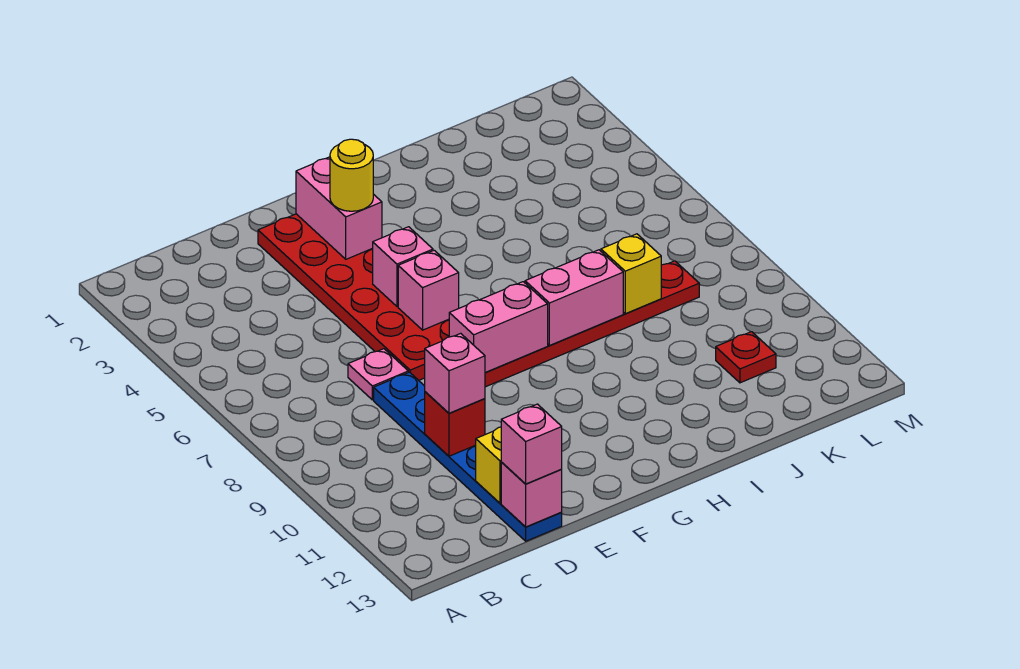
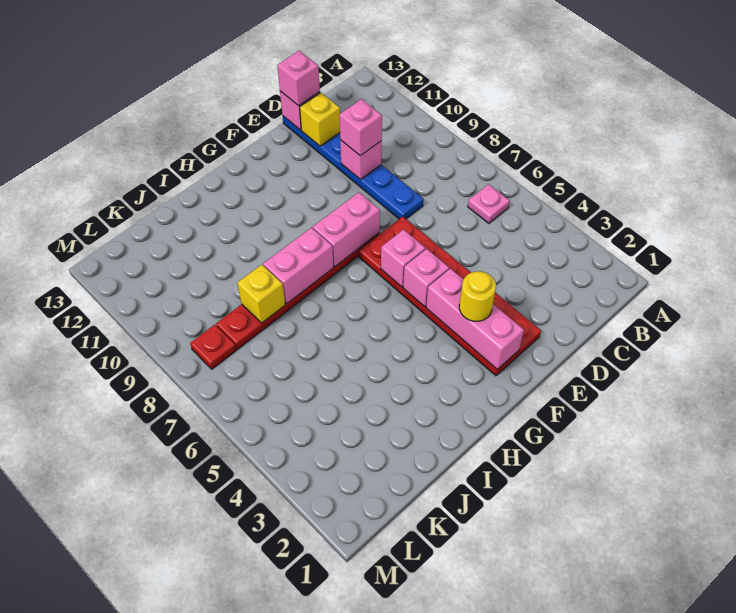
pink plate D7 level 1 -> pink plate B6 level 1
red brick D10 level 2 -> pink brick D10 level 2
pink brick F2:F3 level 2 -> pink brick F2:F4 level 2
red plate K11 level 1 -> red plate L8 level 1

